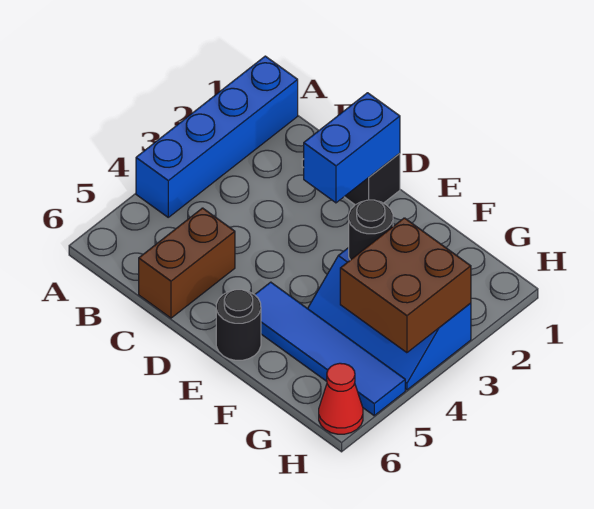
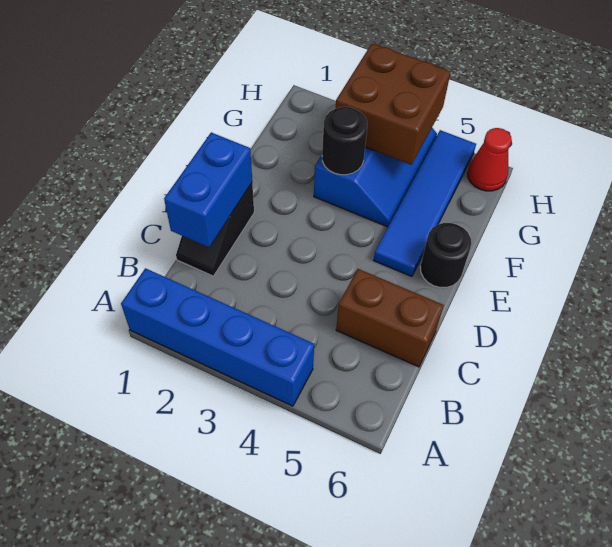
blue brick D1:D2 level 2 -> blue brick C1:D1 level 2

